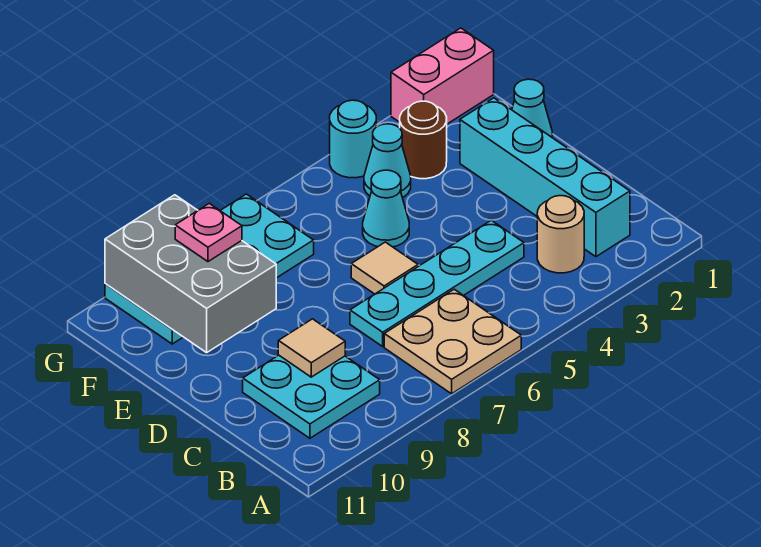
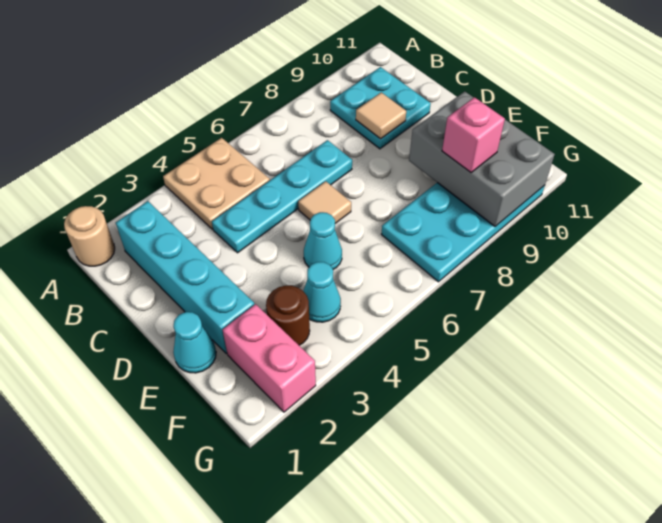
tan plate A6:B7 level 1 -> tan plate A4:B5 level 1
tan round brick B3 level 1 -> tan round brick A1 level 1
pink plate F9 level 3 -> pink brick F9 level 3
pink brick G1:G2 level 1 -> pink brick F2:G2 level 1
cyan round brick G4 level 1 -> none

